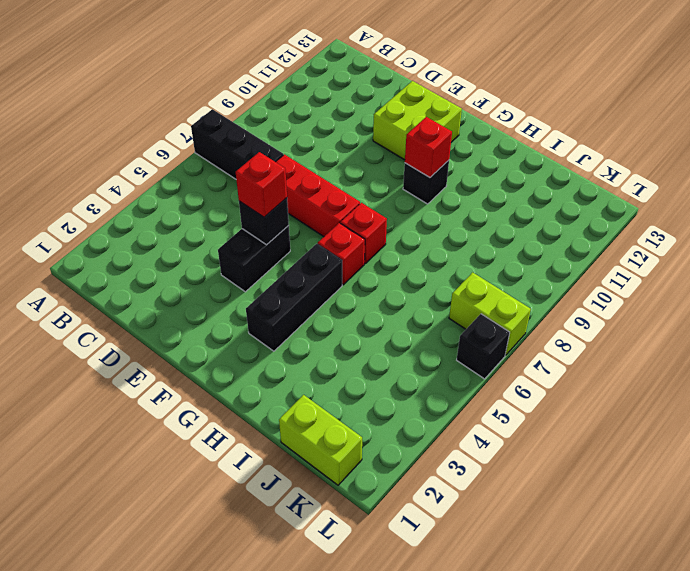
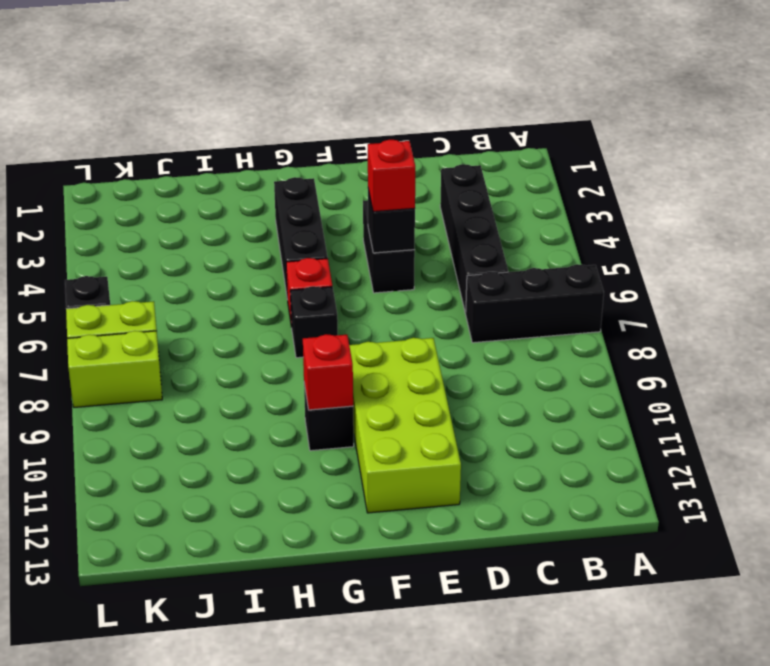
none -> black brick C3:C6 level 1
red brick D7:F7 level 1 -> none
lime brick E11:F12 level 1 -> lime brick E9:F12 level 1
red brick G7 level 1 -> black brick G7 level 1
lime brick J1:K1 level 1 -> lime brick K8:L8 level 1

